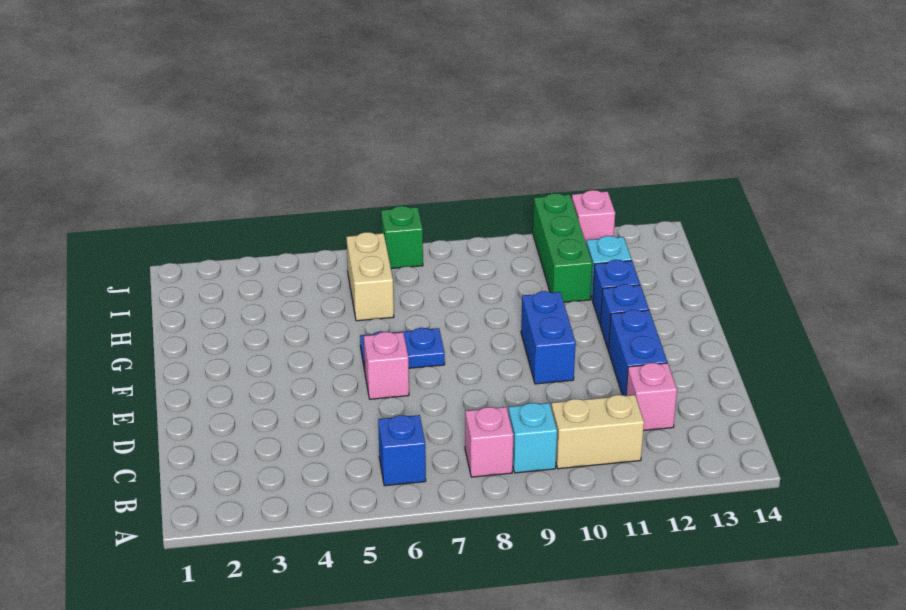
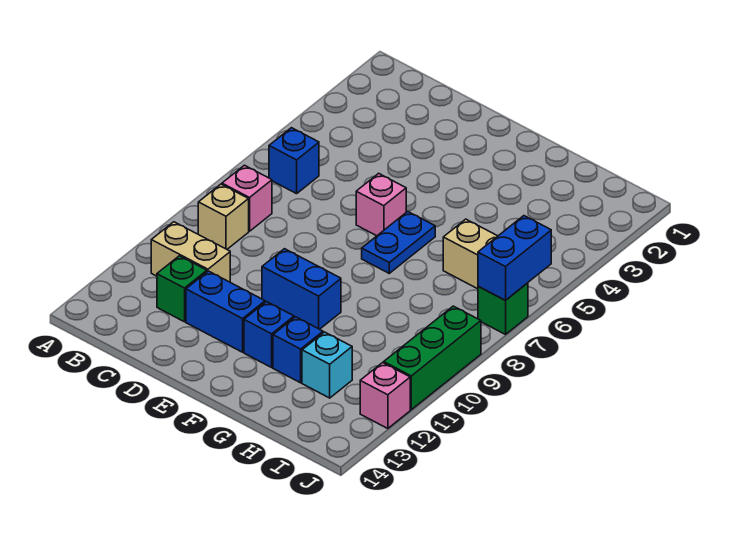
cyan brick B9 level 1 -> tan brick B9 level 1
tan brick B10:B11 level 1 -> tan brick B11:C11 level 1
pink brick C12 level 1 -> green brick C12 level 1
green brick H11:J11 level 1 -> green brick J9:J11 level 1
none -> blue brick J6:J7 level 2

